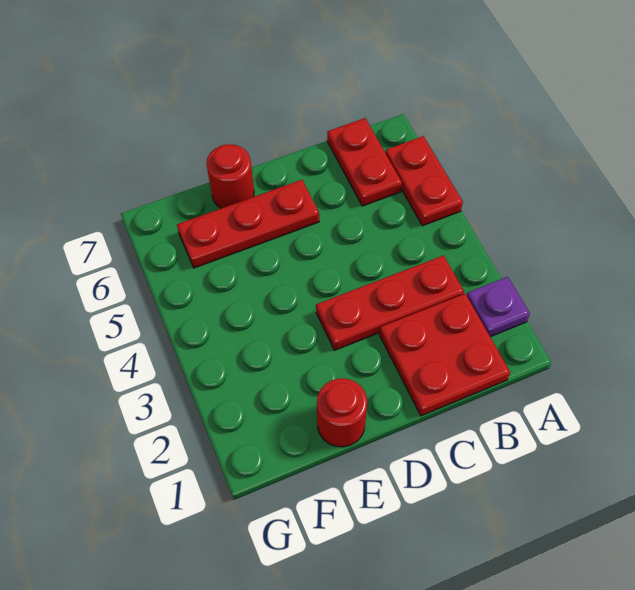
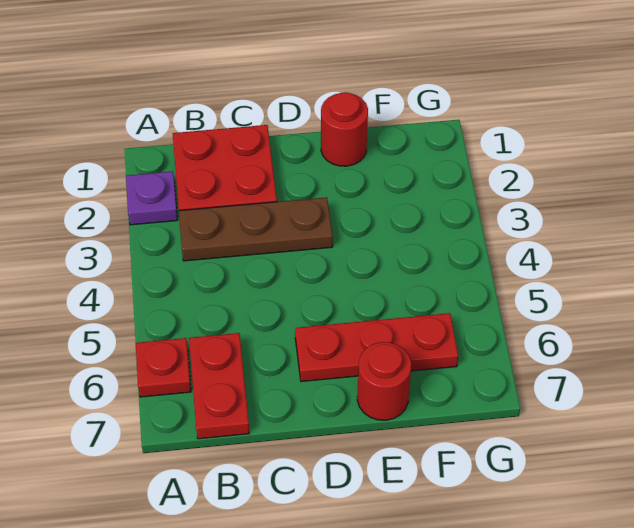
red plate A5:A6 level 1 -> red plate A6 level 1
red plate B3:D3 level 1 -> brown plate B3:D3 level 1

